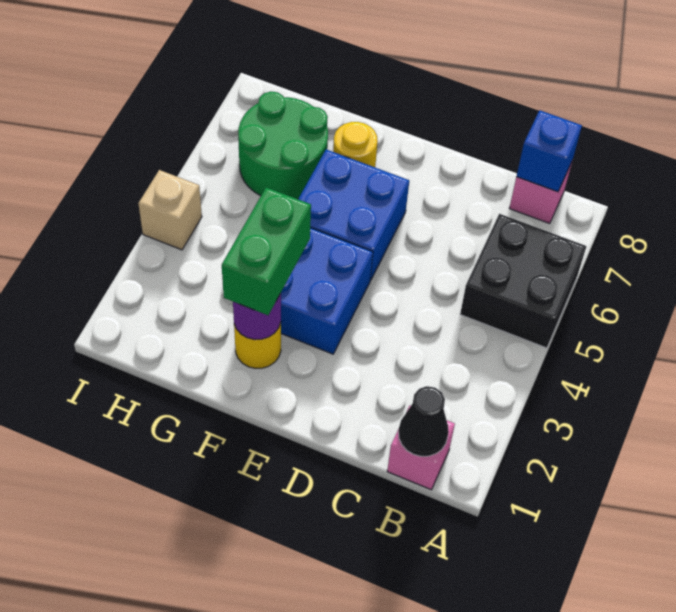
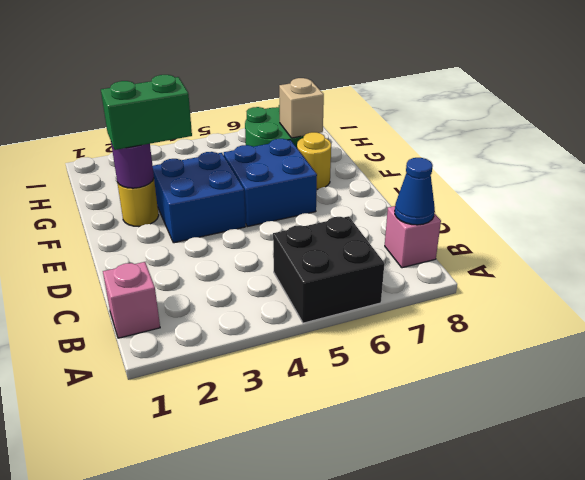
black cone B1 level 2 -> none
blue brick B8 level 2 -> blue cone B8 level 2
tan brick I4 level 1 -> tan brick G7 level 2

